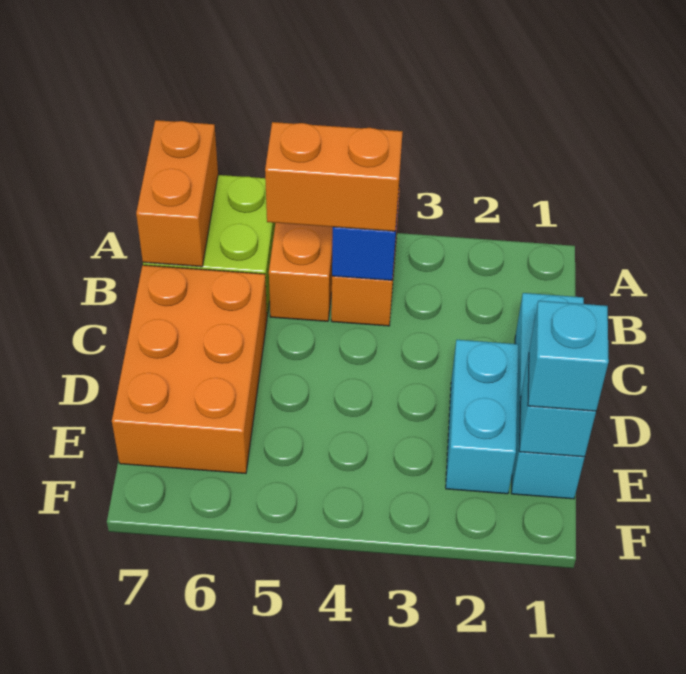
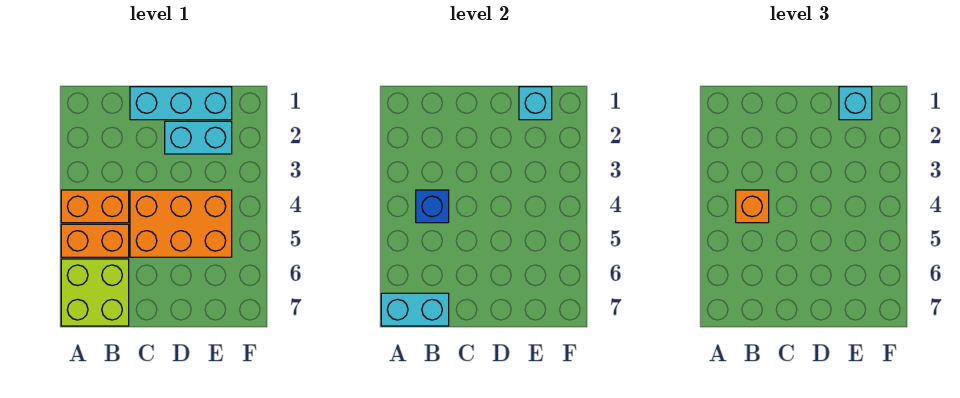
orange brick A7:B7 level 2 -> cyan brick A7:B7 level 2
orange brick B4:B5 level 3 -> orange brick B4 level 3
orange brick C6:E7 level 1 -> orange brick C4:E5 level 1

